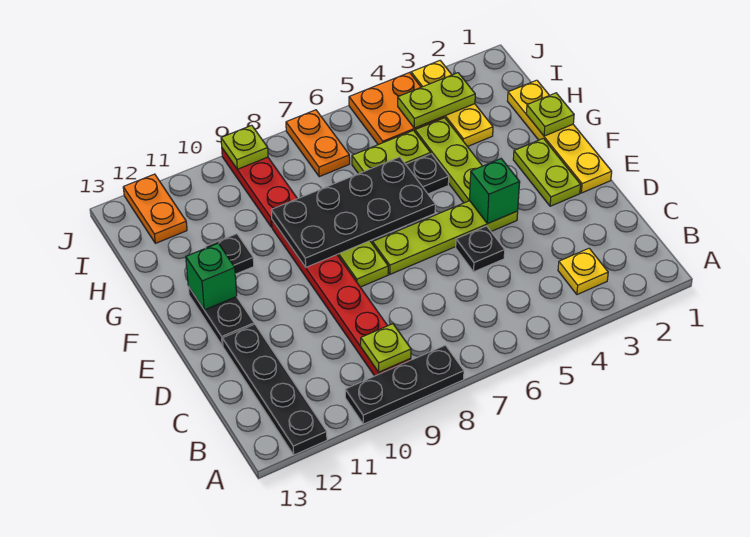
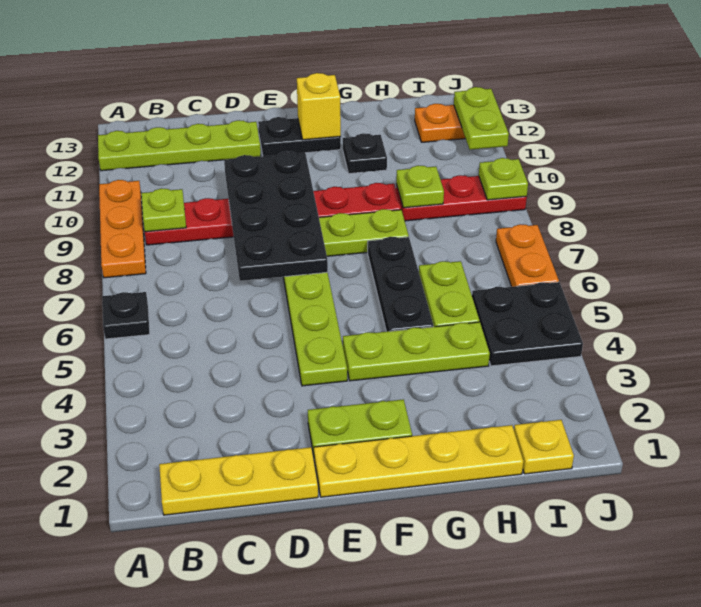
black plate A8:A10 level 1 -> orange plate A8:A10 level 1
black plate A12:D12 level 1 -> lime plate A12:D12 level 1
yellow plate B3 level 1 -> yellow plate I1 level 1
black plate D5 level 1 -> black plate A6 level 1
green brick E4 level 2 -> none
black plate F6:G9 level 2 -> black plate D7:E10 level 2
green brick F12 level 2 -> yellow brick F12 level 2
lime plate G1 level 2 -> lime plate H9 level 2
yellow plate H3:J3 level 1 -> yellow plate B1:D1 level 1
lime plate I3:I4 level 2 -> lime plate J11:J12 level 2
orange plate I4:J5 level 1 -> black plate I4:J5 level 1
orange plate I7:J7 level 1 -> orange plate J6:J7 level 1

